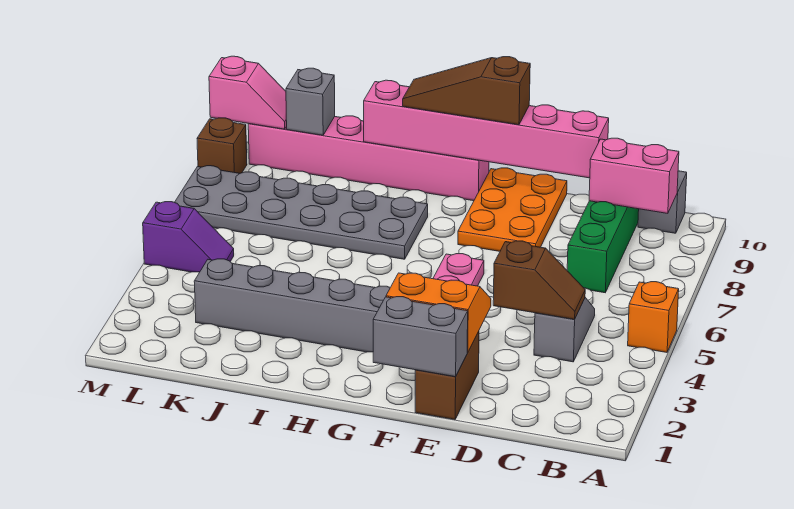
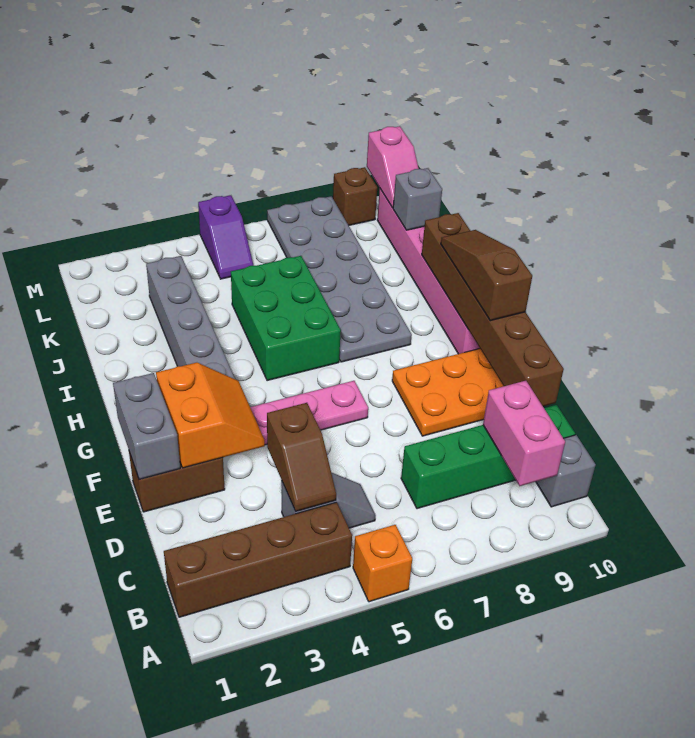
none -> brown brick B1:B4 level 1
pink brick D10:I10 level 2 -> brown brick D10:I10 level 2
none -> green brick H5:J6 level 1

